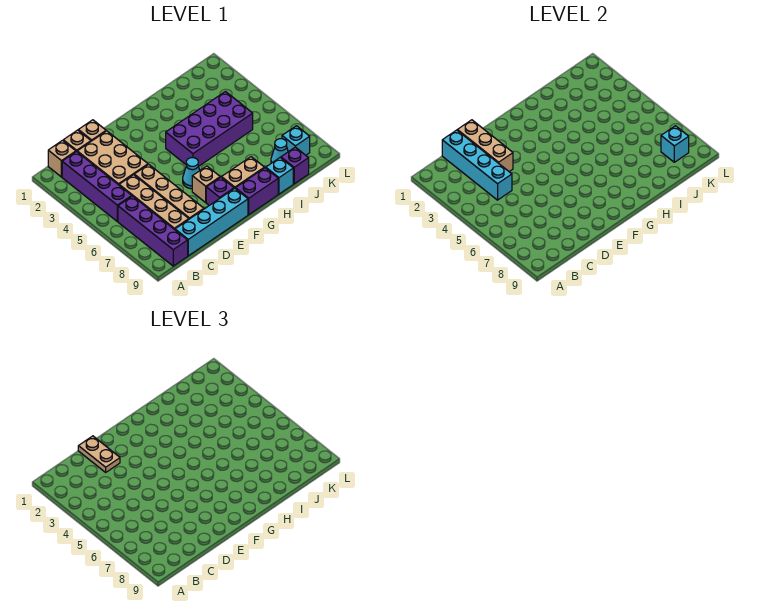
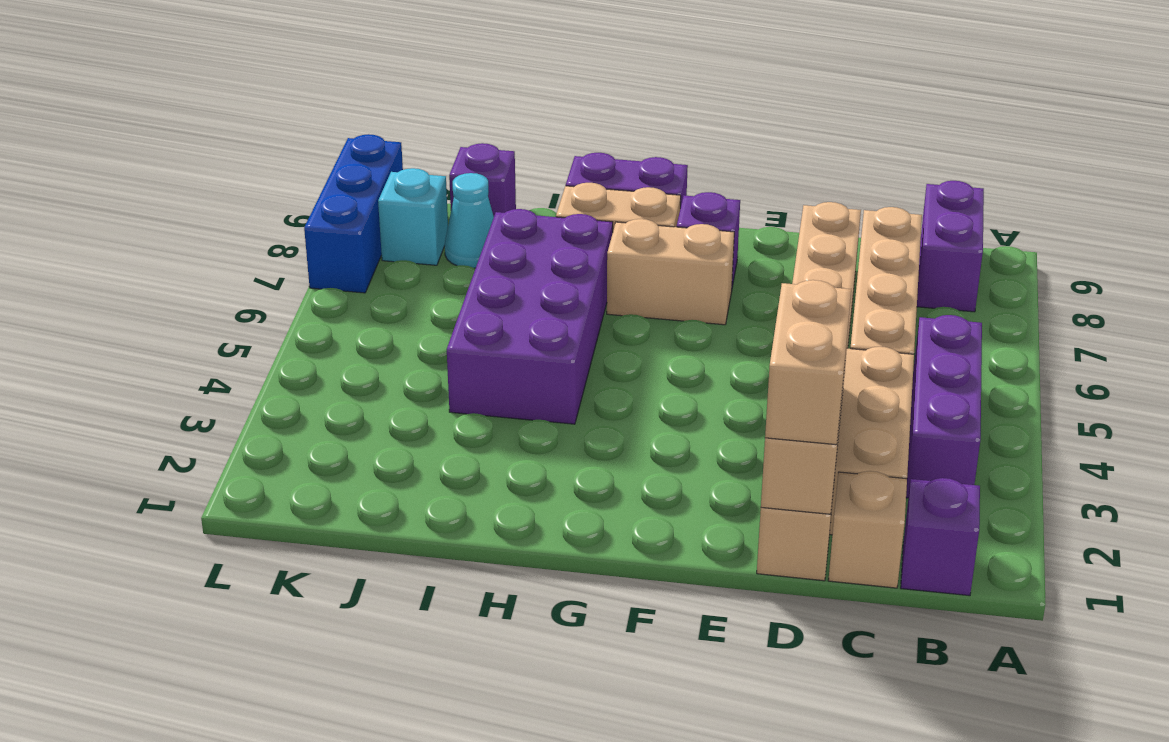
tan brick B1 level 1 -> purple brick B1 level 1
purple brick B2:B5 level 1 -> purple brick B3:B5 level 1
purple brick B6:B9 level 1 -> purple brick B8:B9 level 1
cyan brick C1:C4 level 2 -> none
cyan brick C9:F9 level 1 -> none
tan plate D1:D2 level 3 -> tan brick D1:D2 level 3
cyan cone F6 level 1 -> none
tan brick F7 level 1 -> tan brick F7:G7 level 1
purple brick G4:J5 level 1 -> purple brick H4:I7 level 1
cyan brick I9 level 1 -> none
cyan brick K8 level 2 -> none
none -> blue brick L7:L9 level 1

